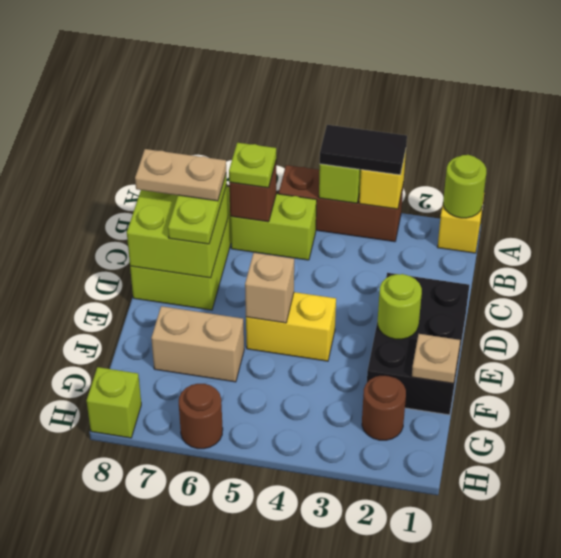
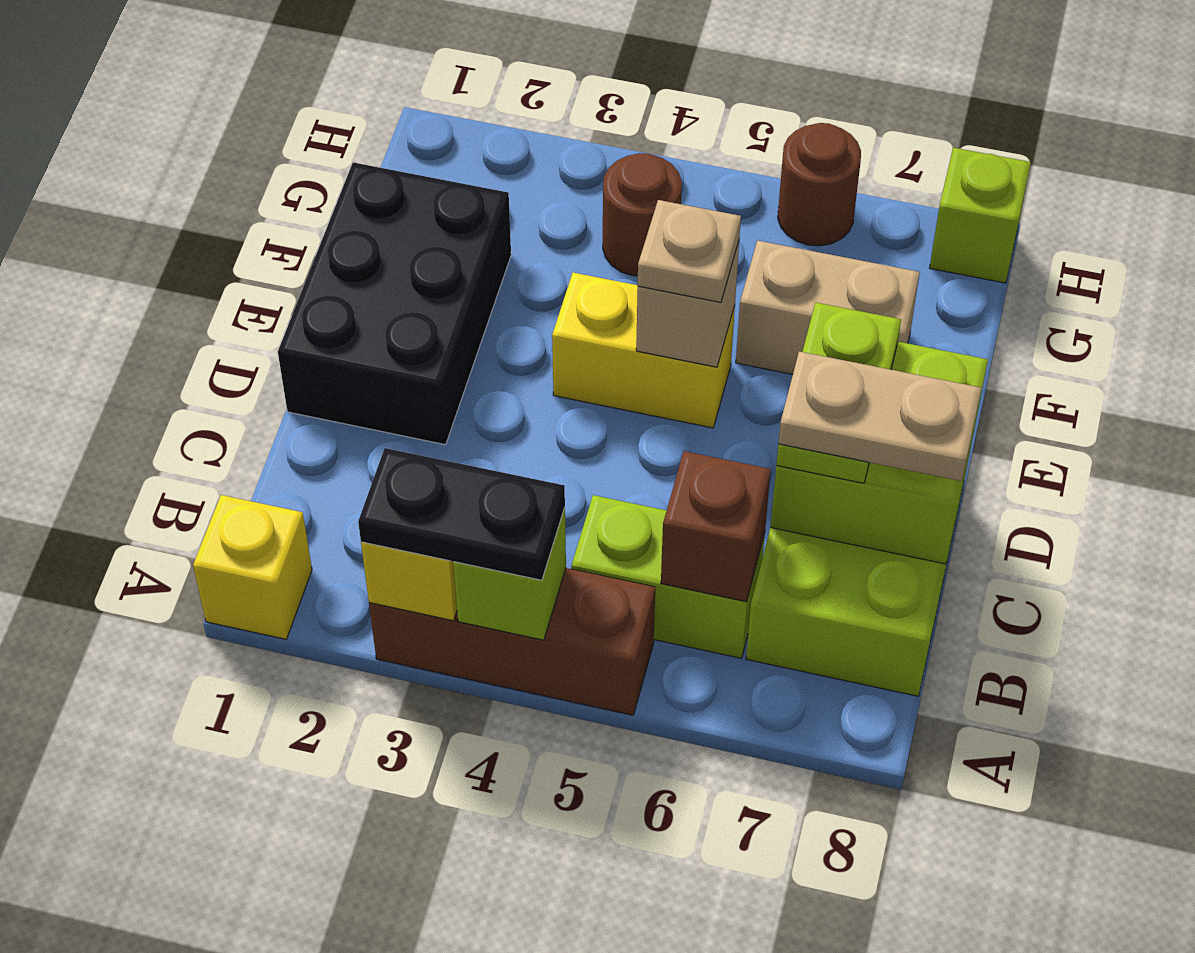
lime round brick A1 level 2 -> none
black tile A3:A4 level 3 -> black plate A3:A4 level 3
lime plate B6 level 3 -> none
lime round brick E2 level 2 -> none
tan plate F1 level 2 -> tan plate E5 level 3
brown round brick G2 level 1 -> brown round brick G4 level 1

